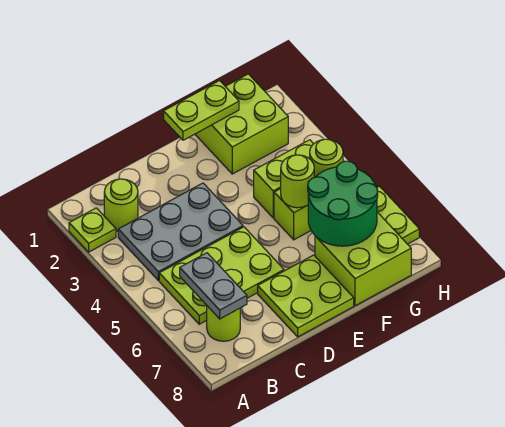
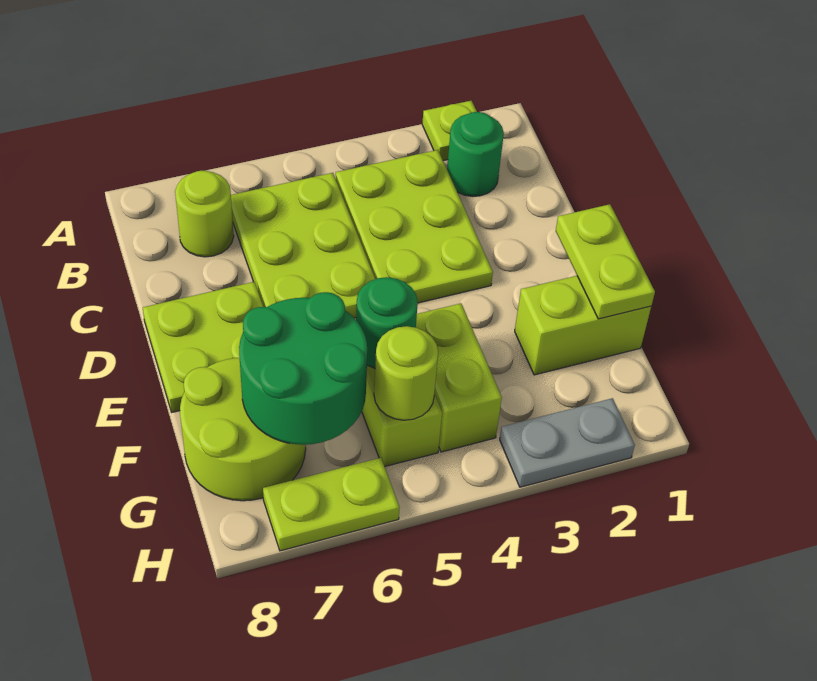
lime round brick B2 level 1 -> green round brick B2 level 1
grey plate B3:D4 level 1 -> lime plate B3:D4 level 1
grey plate B6:B7 level 2 -> grey plate H2:H3 level 1
lime brick F1:G2 level 1 -> lime brick F1:F2 level 1
lime round brick F5 level 2 -> green round brick F5 level 2
lime brick F7:G8 level 1 -> lime round brick F7:G8 level 1

